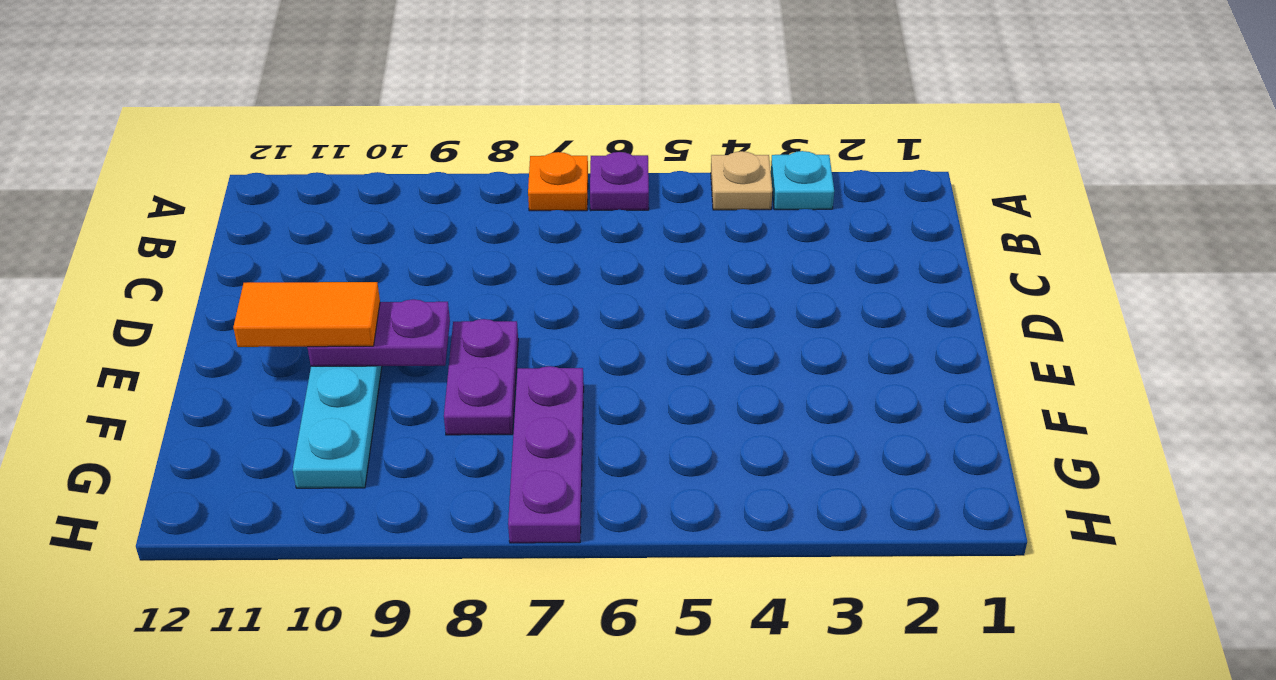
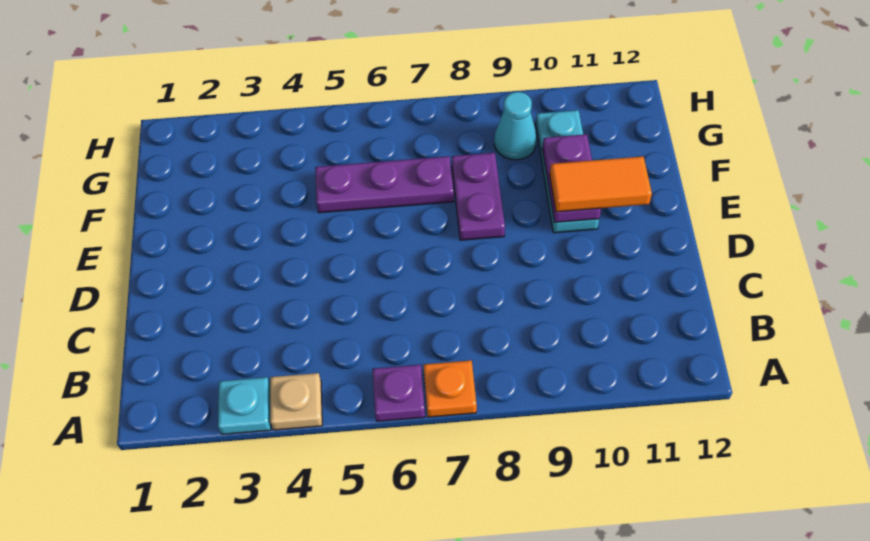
purple plate E9:E10 level 2 -> purple plate E10:F10 level 2
purple plate F7:H7 level 1 -> purple plate F5:F7 level 1
none -> cyan cone G9 level 1

